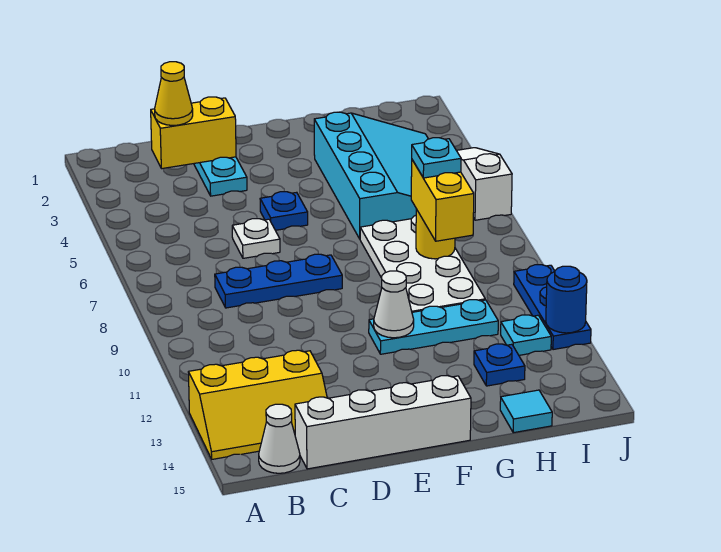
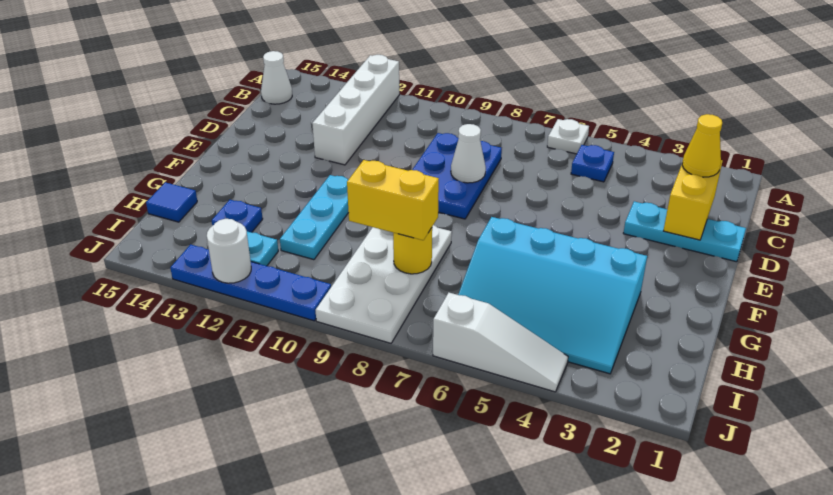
yellow slope A13:C14 level 1 top 13 -> none
blue plate C8:E8 level 1 -> blue plate C8:E9 level 1
white brick C15:F15 level 1 -> white brick A12:D12 level 1
white plate D6 level 1 -> white plate A6 level 1
blue plate E5 level 1 -> blue plate B5 level 1
white cone F11 level 2 -> white cone D8 level 2
white plate G7:H10 level 1 -> white plate G8:J9 level 1
cyan plate H8 level 4 -> none
cyan tile H15 level 1 -> blue tile H15 level 1
blue plate J10:J12 level 1 -> blue plate J10:J13 level 1
blue round brick J12 level 2 -> white round brick J12 level 2

